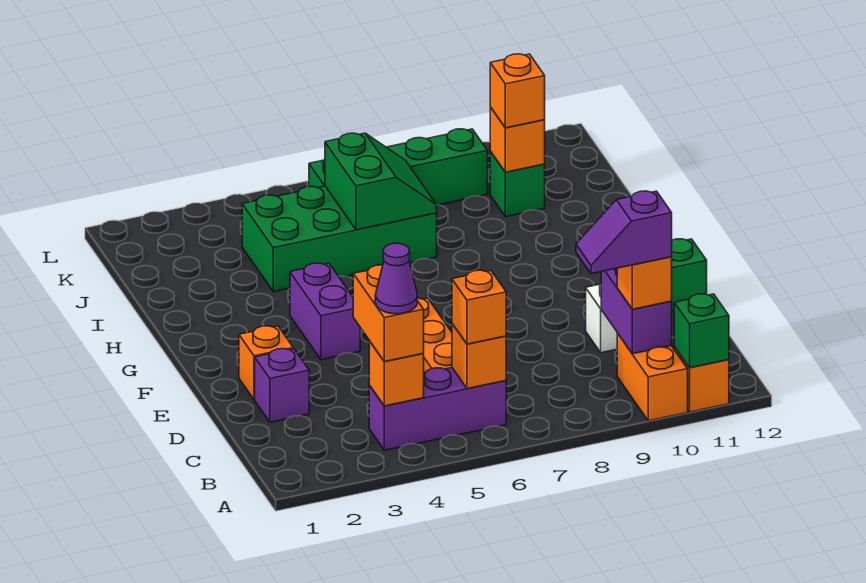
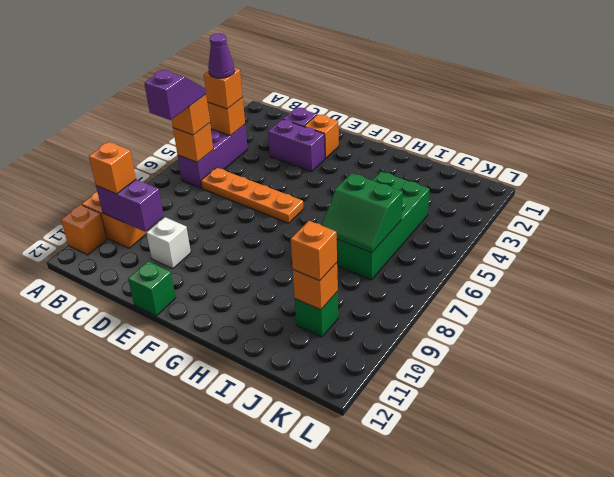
green brick A11 level 2 -> none
orange brick B4:C4 level 3 -> orange brick B4 level 3
purple slope B9:B10 level 4 top 10 -> purple slope B6:B7 level 4 top 7
purple brick F4:G4 level 1 -> purple brick D3:E3 level 1
green brick K6:K9 level 1 -> none

